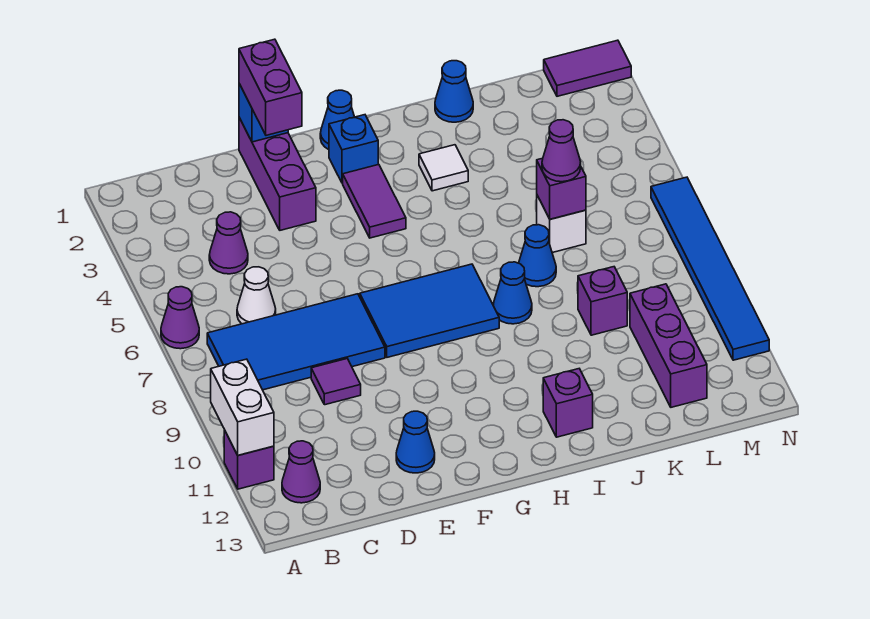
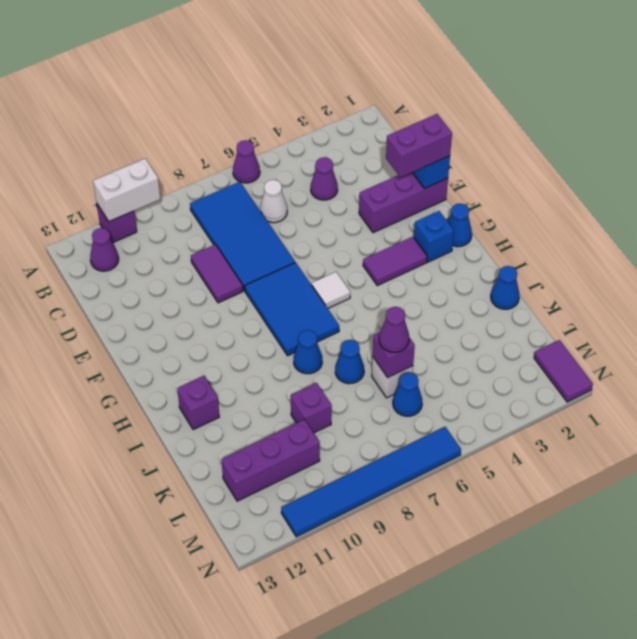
purple tile D9 level 1 -> purple tile D9:E9 level 1
blue cone E12 level 1 -> blue cone L6 level 1
white tile I3 level 1 -> white tile G6 level 1

